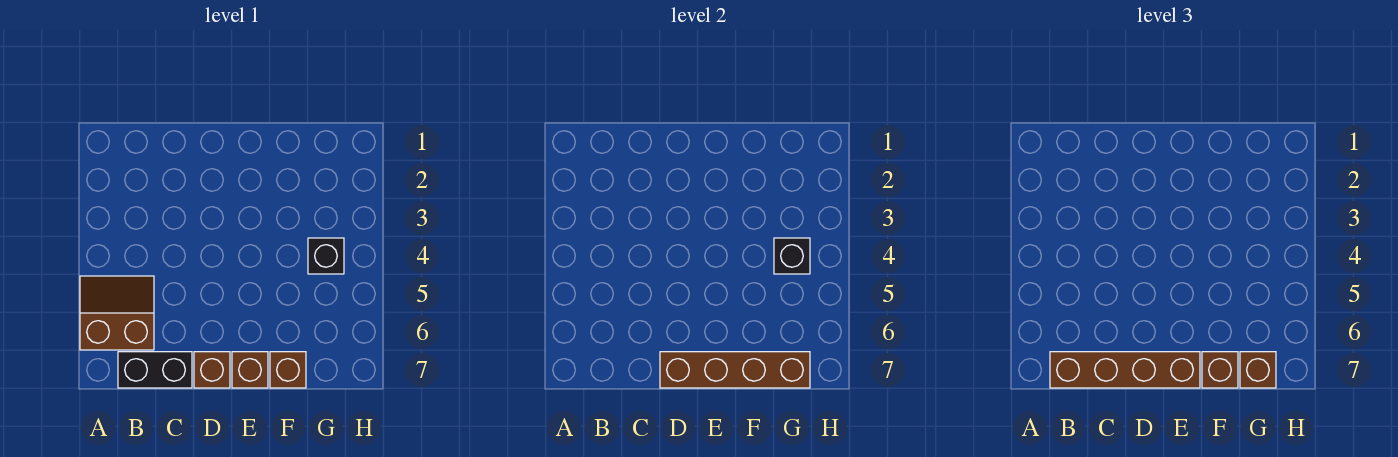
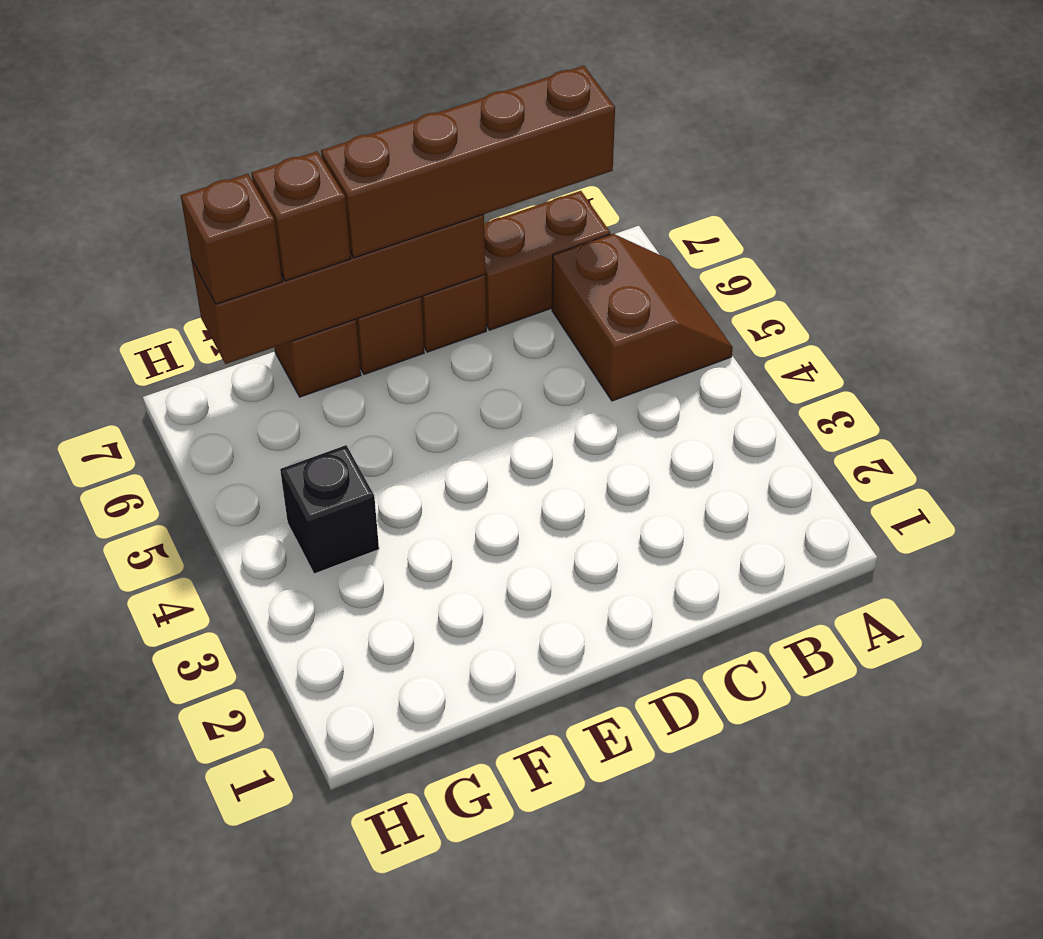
brown slope A5:B6 level 1 top 6 -> brown slope A5:B6 level 1 top B
black brick B7:C7 level 1 -> brown brick B7:C7 level 1
black brick G4 level 2 -> none

